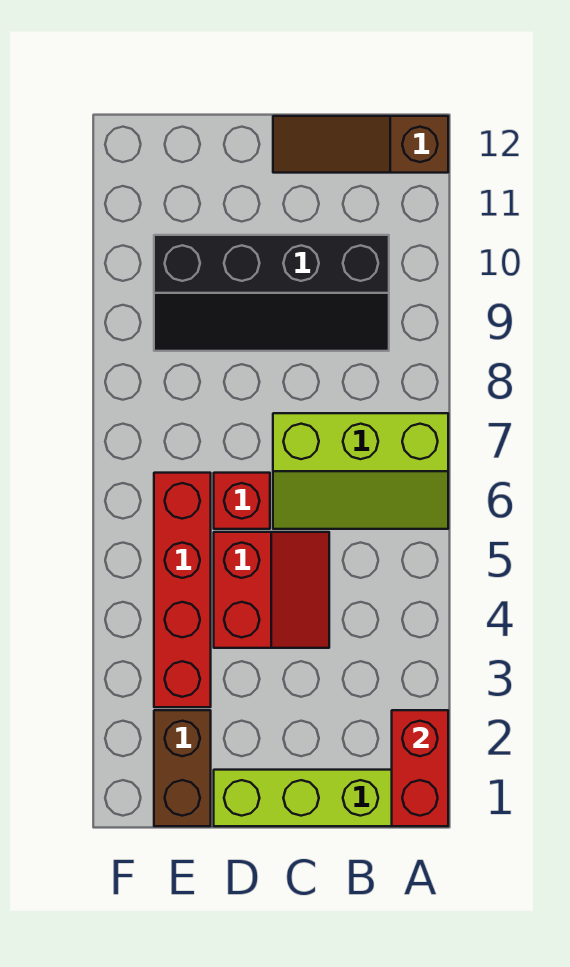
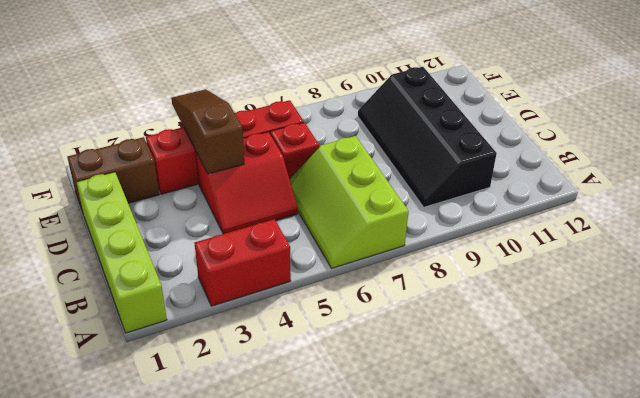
red brick A1:A2 level 2 -> red brick A3:A4 level 1
brown slope A12:C12 level 1 top A -> brown slope D4:F4 level 2 top D

